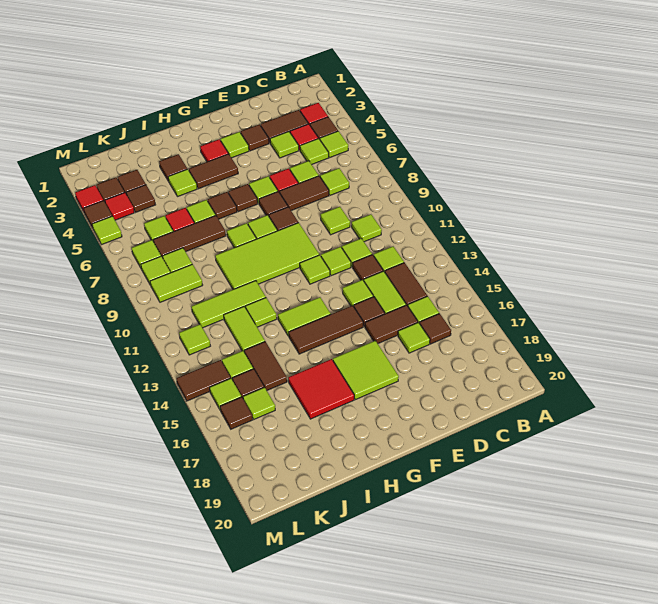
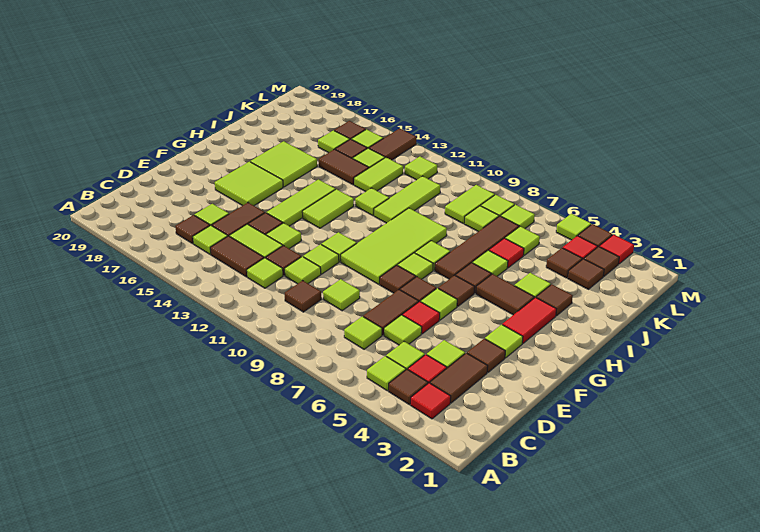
lime tile C10 level 1 -> brown tile C10 level 1
brown tile F14:H14 level 1 -> lime tile F14:H14 level 1
red tile G3 level 1 -> red tile G3:H3 level 1
brown tile G4:H4 level 1 -> brown tile H4:H5 level 1
red tile H16:I17 level 1 -> lime tile H16:I17 level 1
brown tile I7:K7 level 1 -> brown tile H7:K7 level 1
lime tile J12:J13 level 1 -> lime tile J13:K13 level 1

